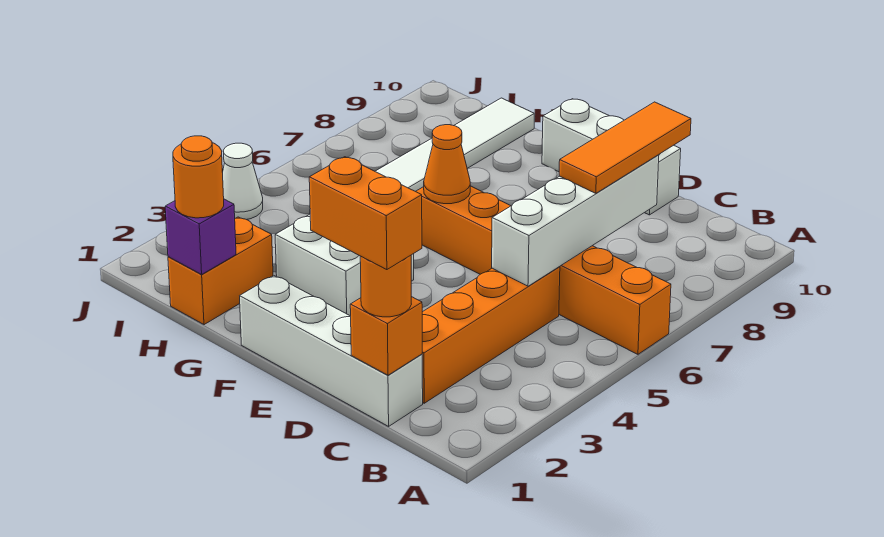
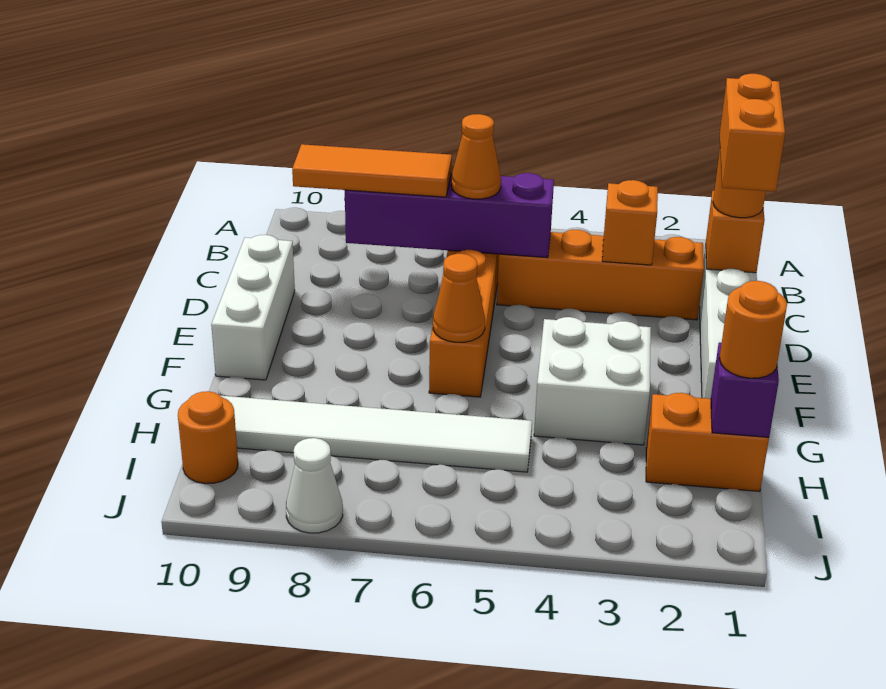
none -> orange brick C3 level 2
white brick C5:C8 level 2 -> purple brick C5:C8 level 2
none -> orange cone C6 level 3
none -> orange round brick I10 level 1
white cone J4 level 1 -> white cone J8 level 1

